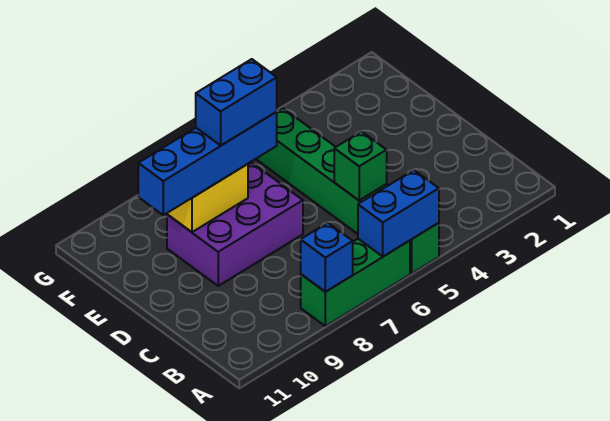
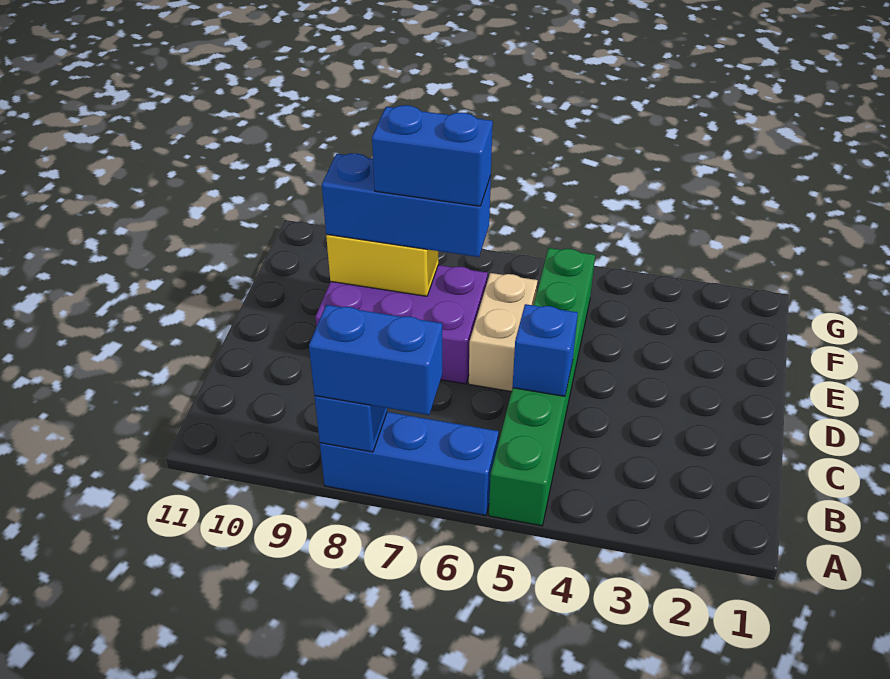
blue brick A5:A6 level 2 -> blue brick A7:A8 level 3
green brick A6:A8 level 1 -> blue brick A6:A8 level 1
green brick C5 level 2 -> blue brick C5 level 2
none -> tan brick D6:E6 level 1
blue brick E7:E10 level 3 -> blue brick E7:E9 level 3

